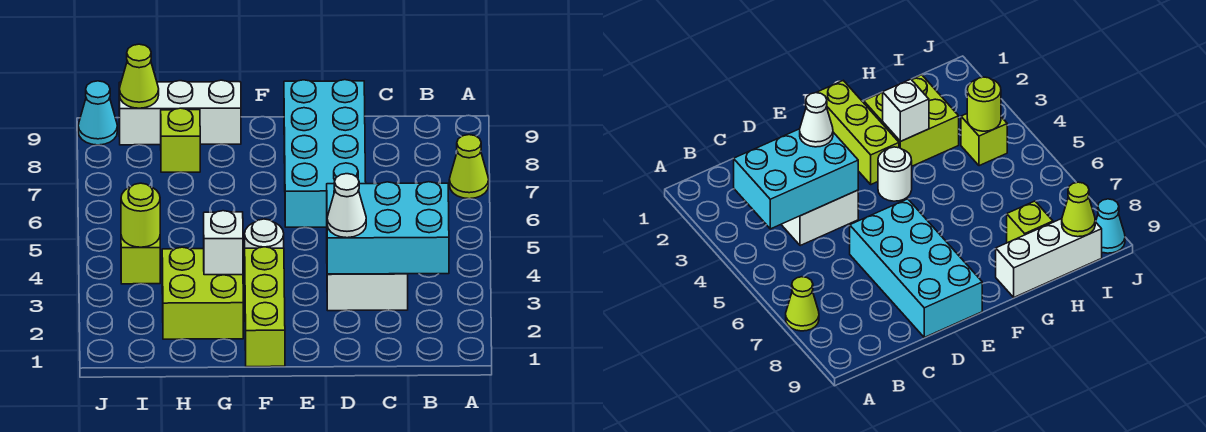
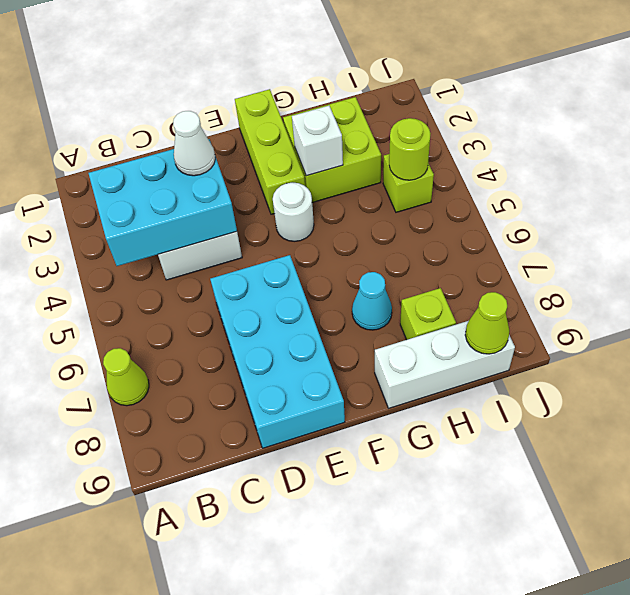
cyan cone J9 level 1 -> cyan cone G7 level 1

